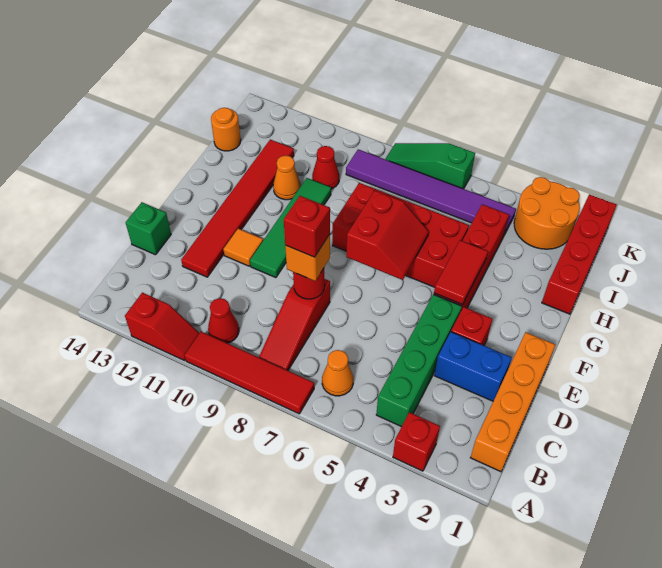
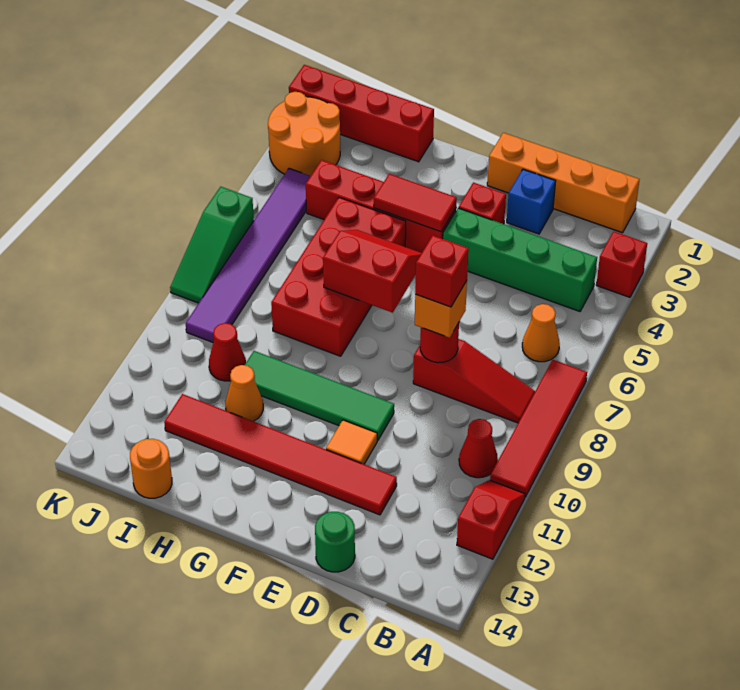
blue brick D2:D3 level 1 -> blue brick D2 level 1
green brick D14 level 1 -> green round brick D14 level 1

